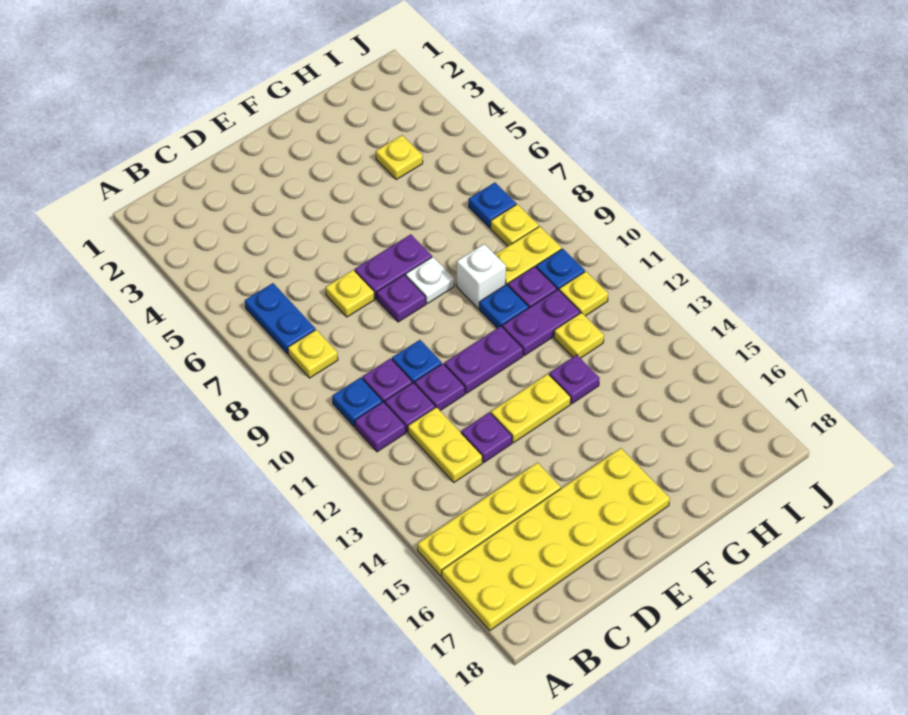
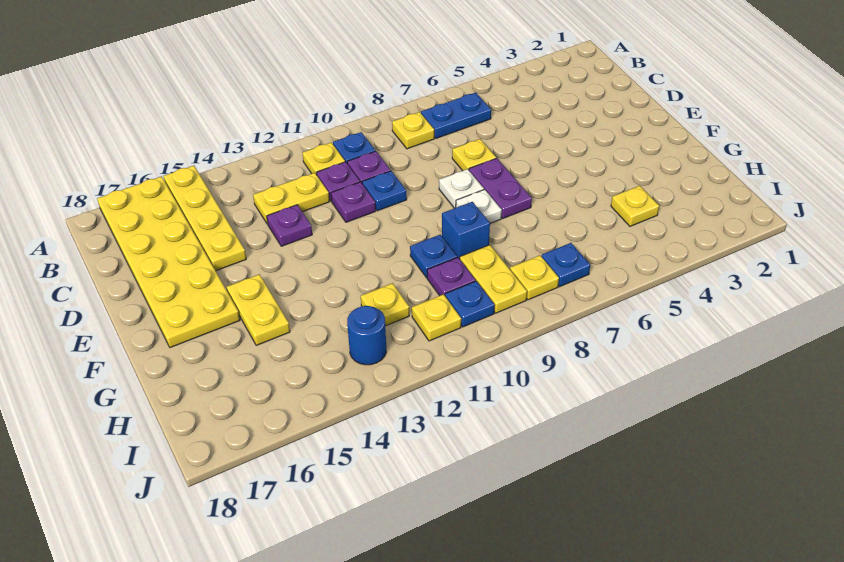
purple plate B11 level 1 -> yellow plate B11 level 1
purple plate E8 level 1 -> white plate E8 level 1
purple plate E11:F11 level 1 -> none
yellow plate E13:F13 level 1 -> yellow plate F15:G15 level 1
white brick G9 level 1 -> blue brick G9 level 1
purple plate G11:H11 level 1 -> none
purple plate G13 level 1 -> none
none -> blue round brick I13 level 1

